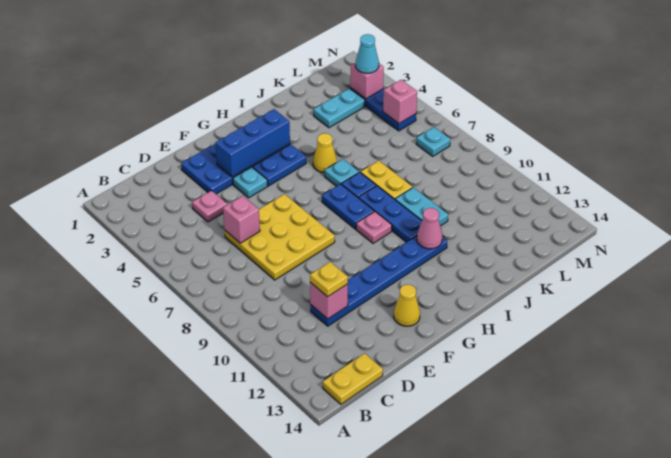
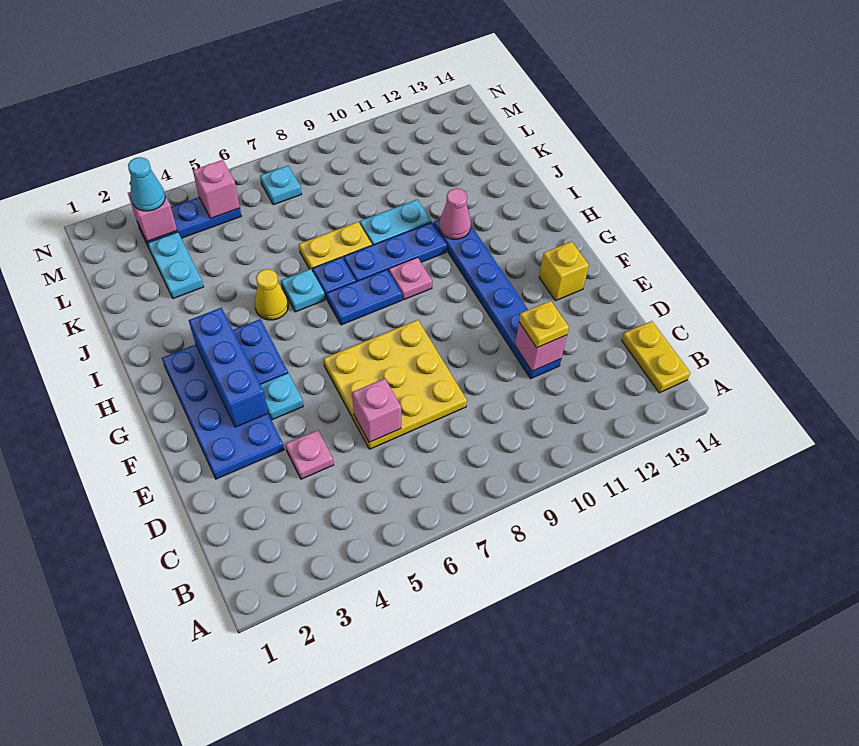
yellow cone F13 level 1 -> yellow brick F13 level 1

